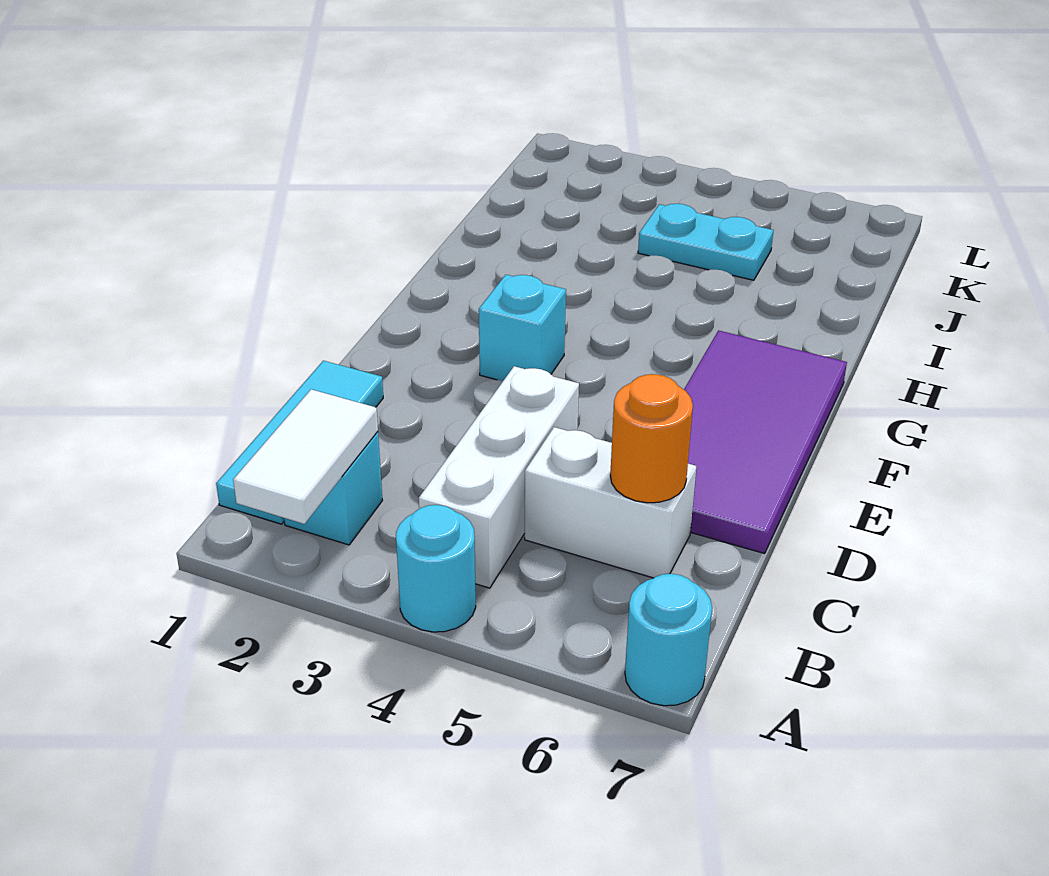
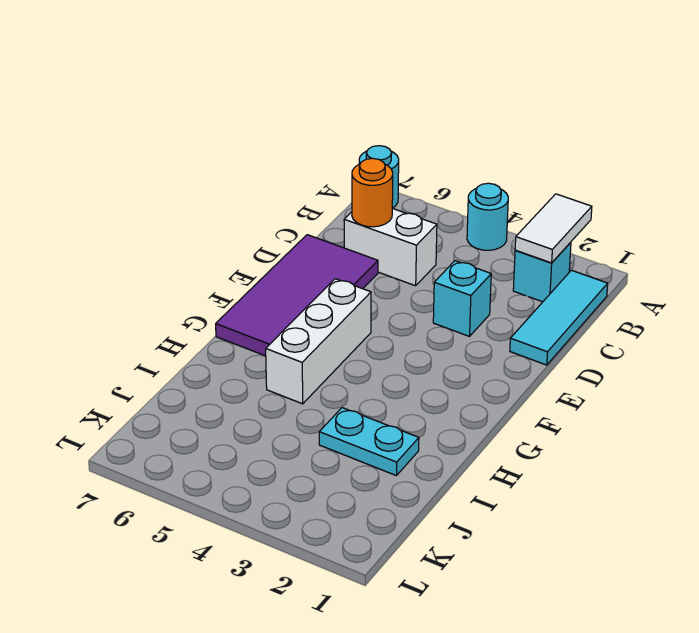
white brick B4:D4 level 1 -> white brick F5:H5 level 1
cyan brick F3 level 1 -> cyan brick D3 level 1
cyan plate J4:J5 level 1 -> cyan plate I2:I3 level 1

